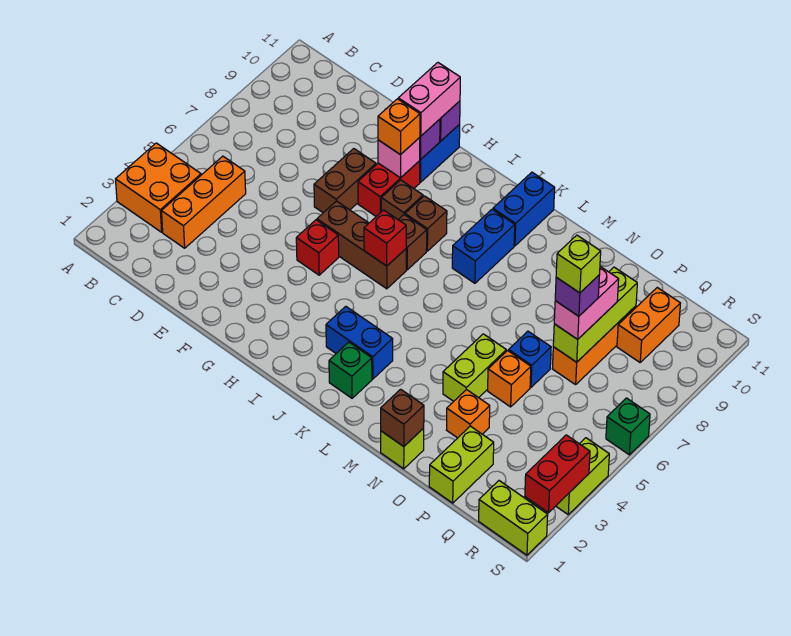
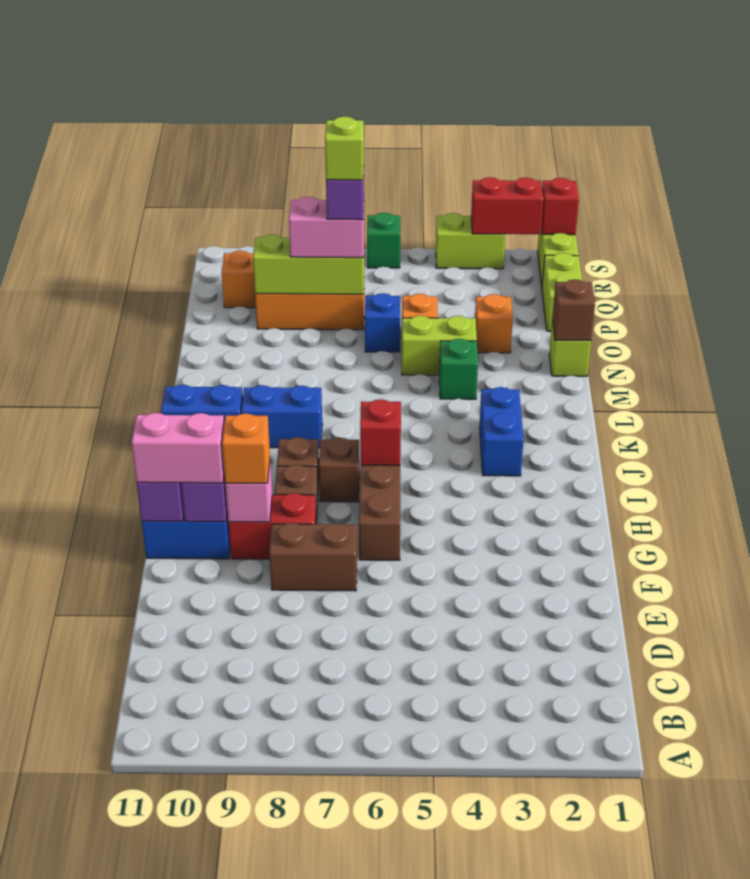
orange brick A3:B4 level 1 -> none
orange brick C3:C5 level 1 -> none
red brick G5 level 1 -> red brick S1 level 2
green brick K2 level 1 -> green brick M4 level 1
lime brick P1:P2 level 1 -> lime brick P1:Q1 level 1

